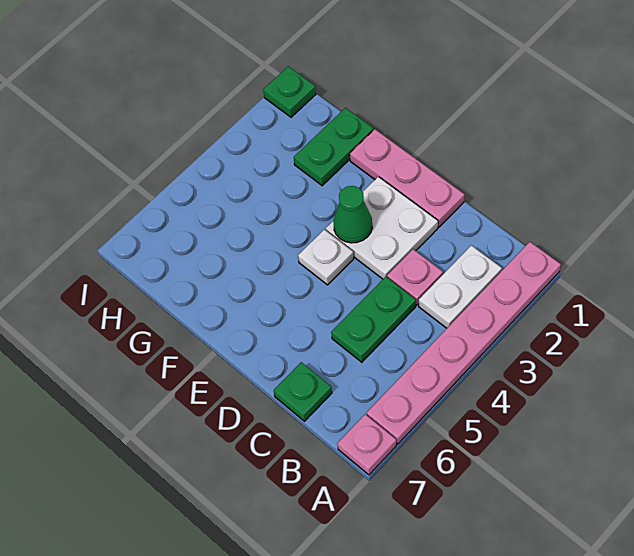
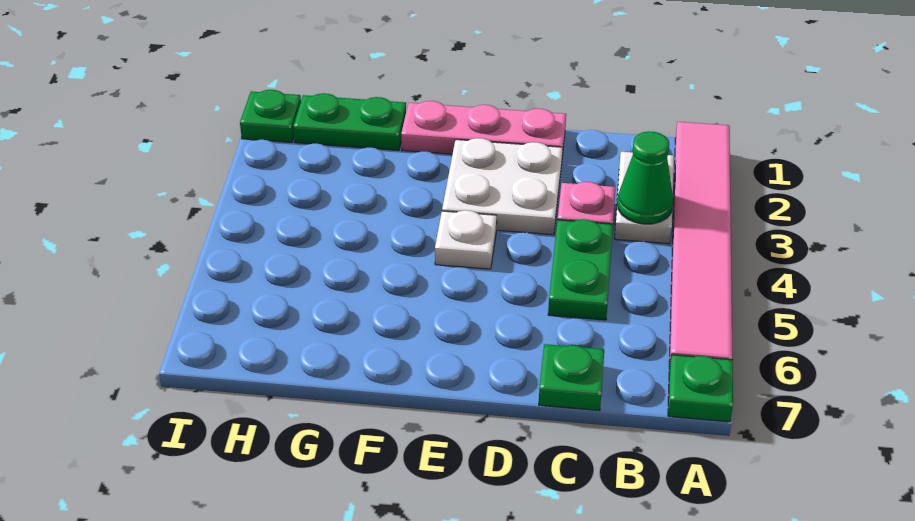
pink plate A1:A6 level 1 -> pink tile A1:A6 level 1
pink plate A7 level 1 -> green plate A7 level 1
green cone E3 level 2 -> green cone B3 level 2
green plate G1:G2 level 1 -> green plate G1:H1 level 1

